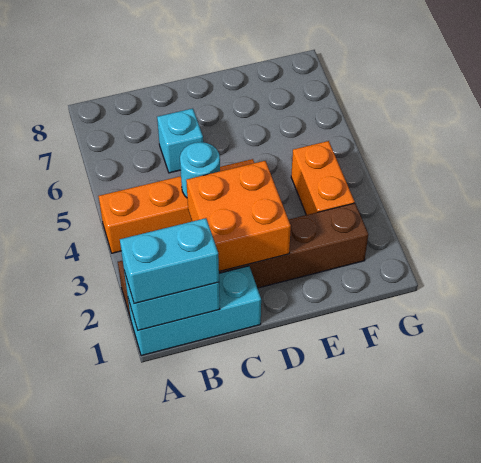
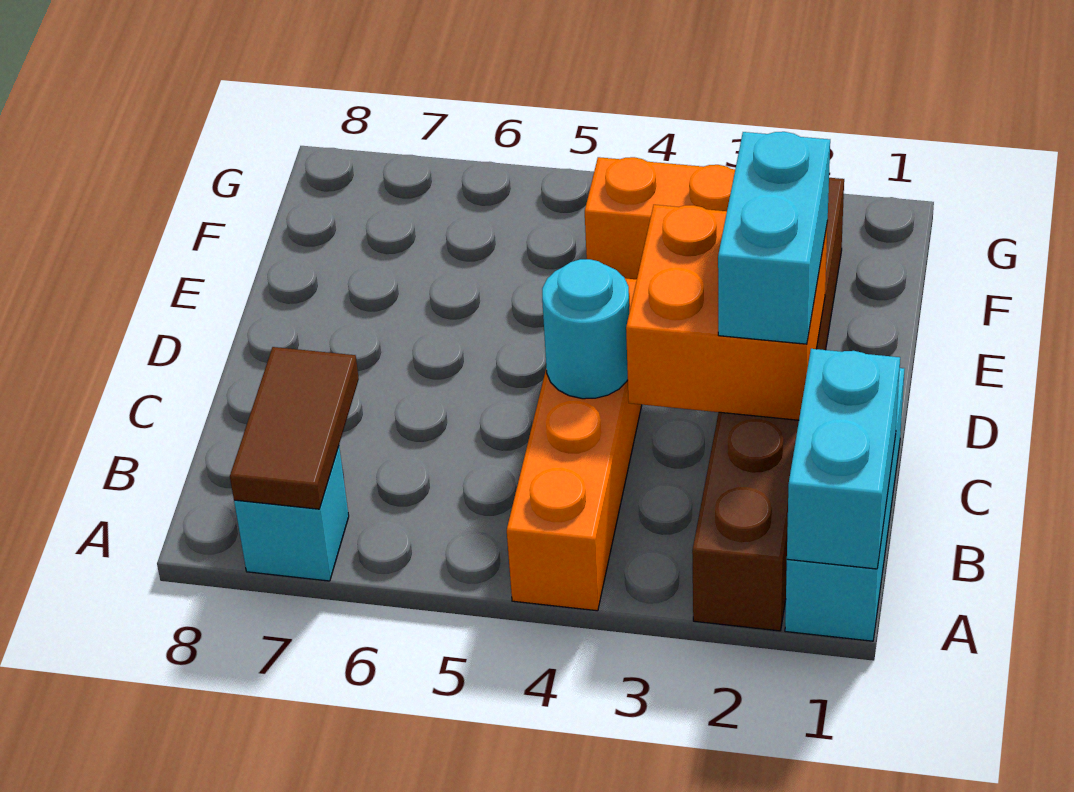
cyan brick A1:B1 level 3 -> cyan brick C2:D2 level 3
none -> brown tile A7:B7 level 2
cyan brick C6 level 1 -> cyan brick A7 level 1

